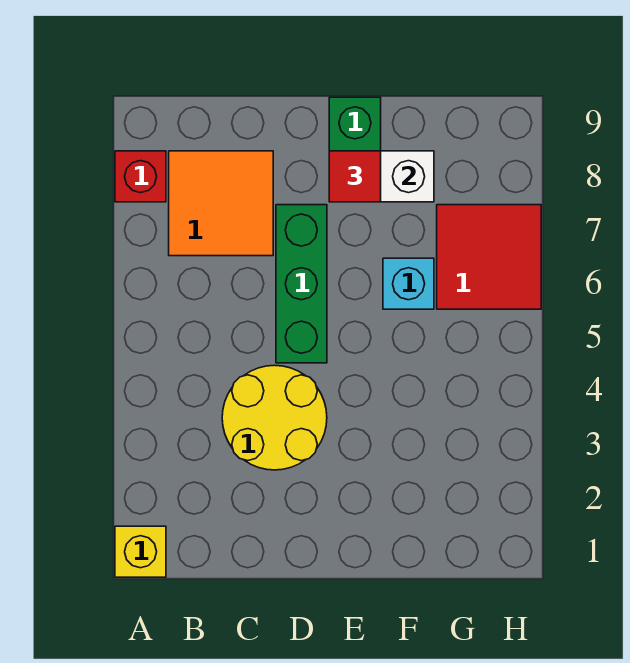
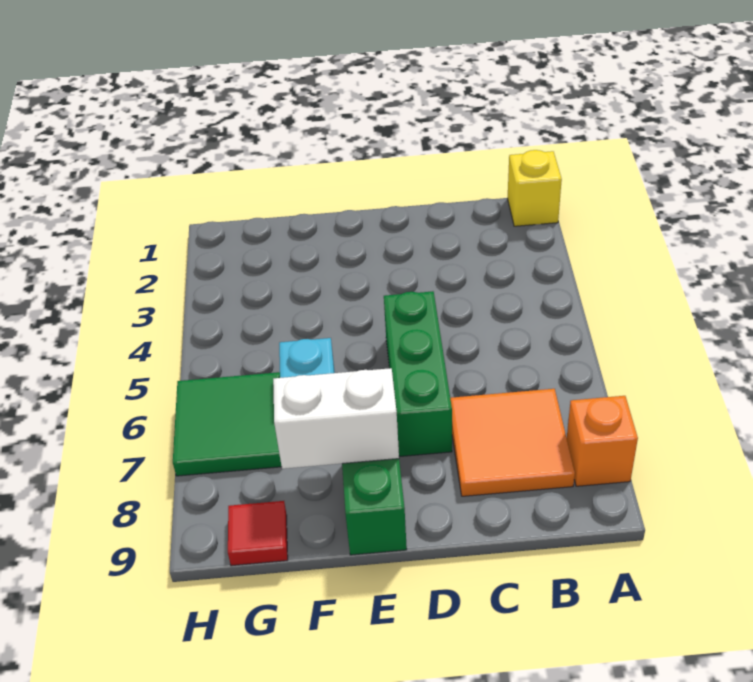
red brick A8 level 1 -> orange brick A8 level 1
yellow round brick C3:D4 level 1 -> none
red tile E8 level 3 -> red tile G9 level 1
red tile G6:H7 level 1 -> green tile G6:H7 level 1

